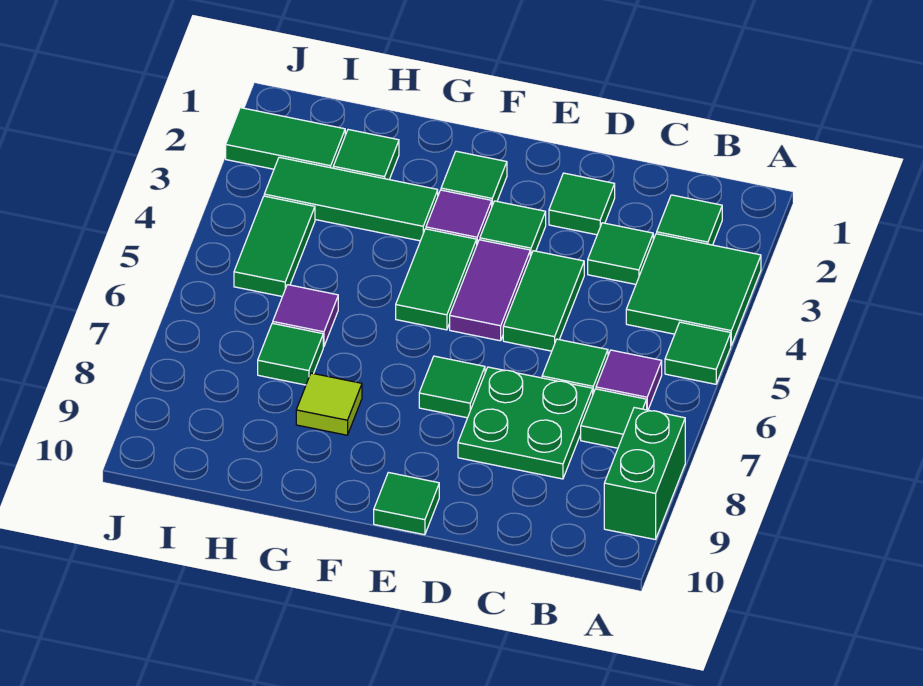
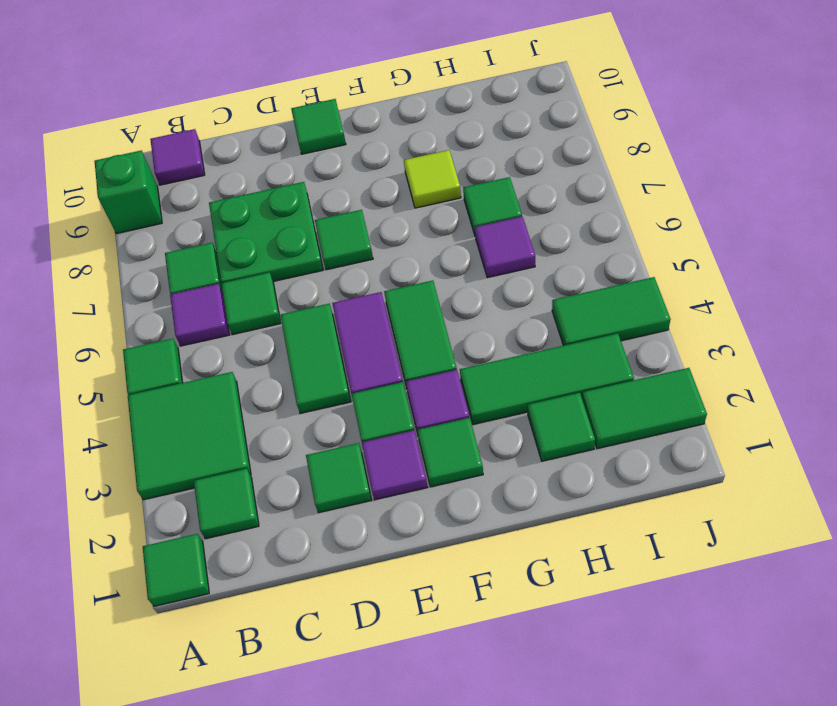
green brick A8:A9 level 1 -> green brick A9 level 1
none -> purple tile B10 level 1
green tile C3 level 1 -> green tile A1 level 1
none -> purple tile E2 level 1
green tile I4:I5 level 1 -> green tile I4:J4 level 1

